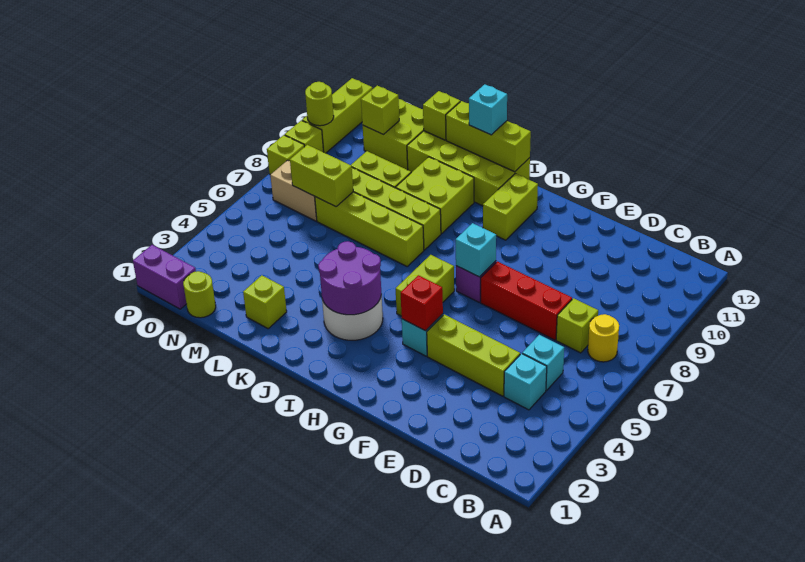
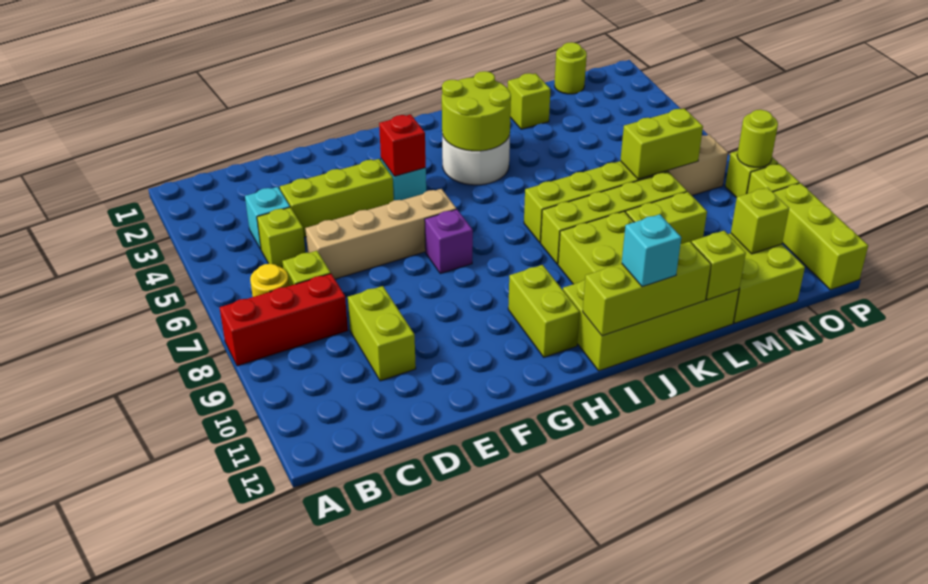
cyan brick C5 level 1 -> lime brick C5 level 1
none -> tan brick D6:G6 level 1
red brick D7:F7 level 1 -> red brick A8:C8 level 1
cyan brick G7 level 2 -> none
lime brick H5:H6 level 1 -> lime brick D9:D10 level 1
purple round brick I3:J4 level 2 -> lime round brick I3:J4 level 2
purple brick O1:P1 level 1 -> none
lime round brick P10 level 2 -> lime round brick P8 level 2

